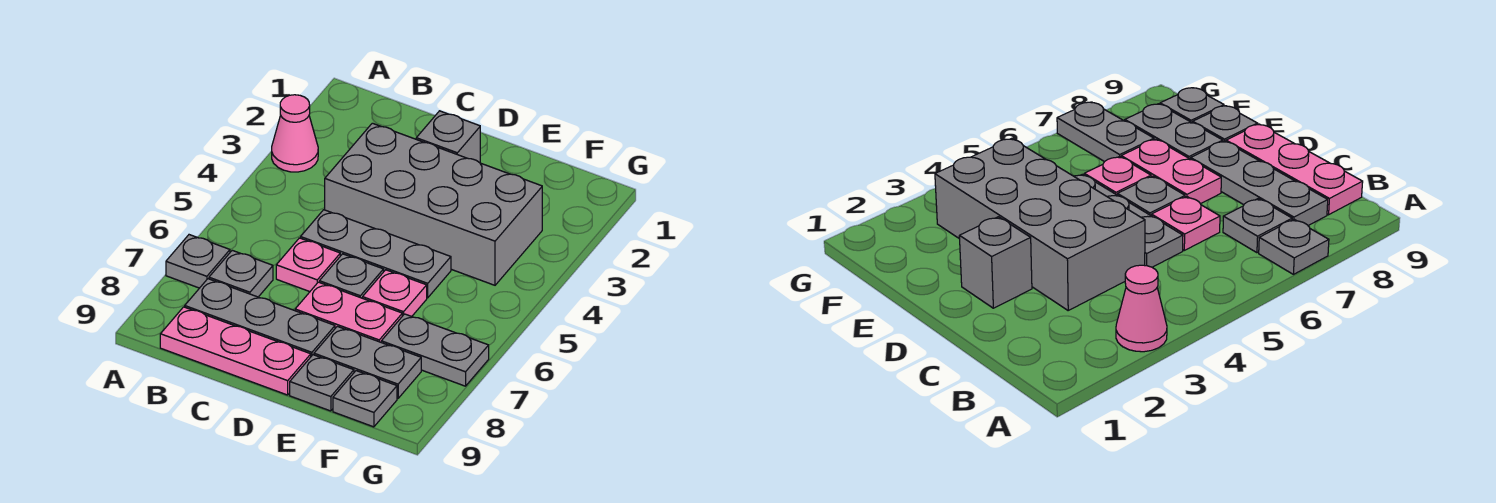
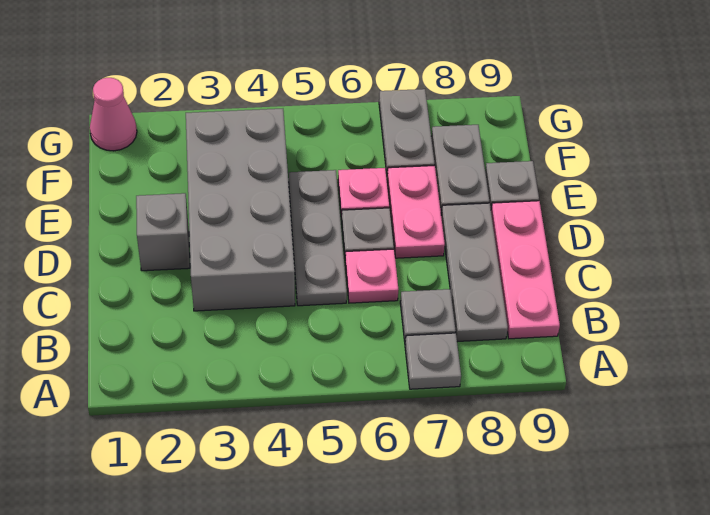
pink cone A3 level 1 -> pink cone G1 level 1
grey plate F9 level 1 -> none

